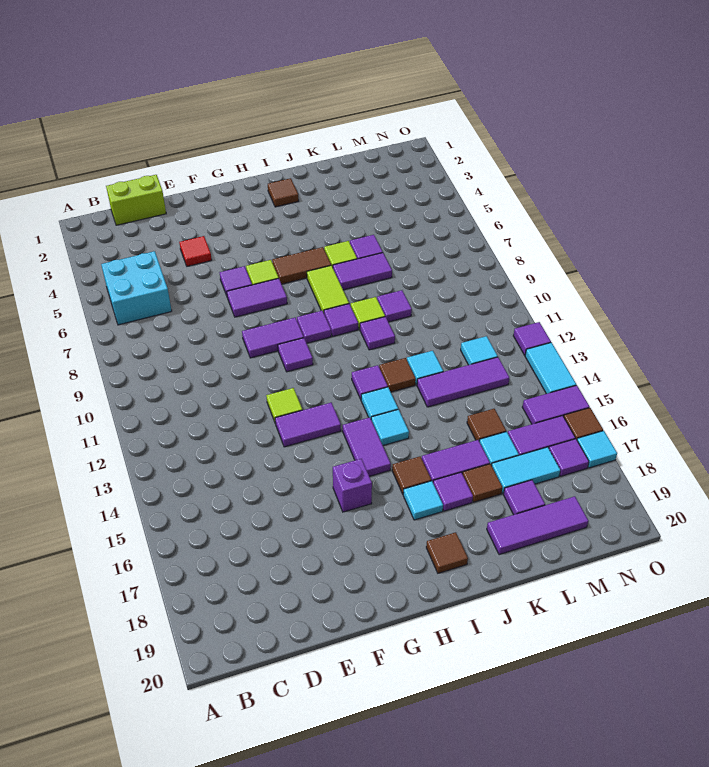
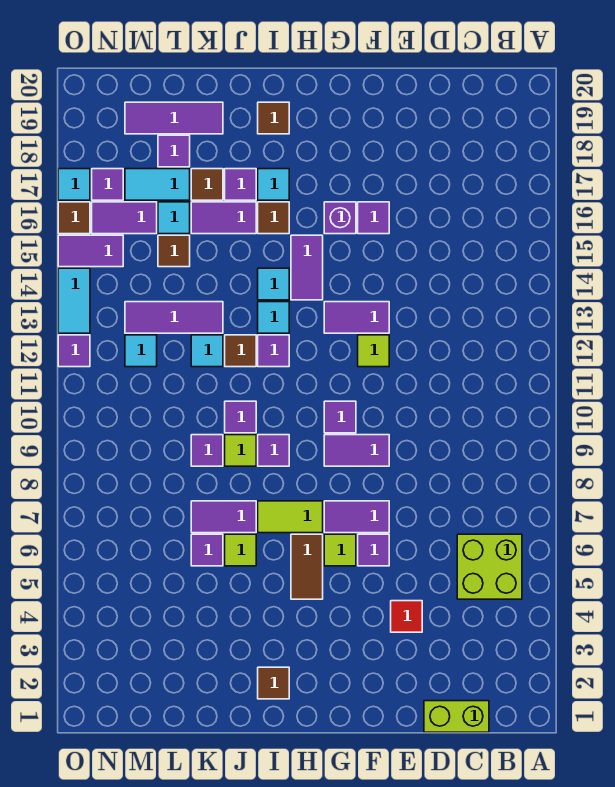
cyan brick B5:C6 level 1 -> lime brick B5:C6 level 1
brown tile H6:I6 level 1 -> brown tile H5:H6 level 1
purple tile H9 level 1 -> purple tile F16 level 1
lime tile I7:I8 level 1 -> lime tile H7:I7 level 1

